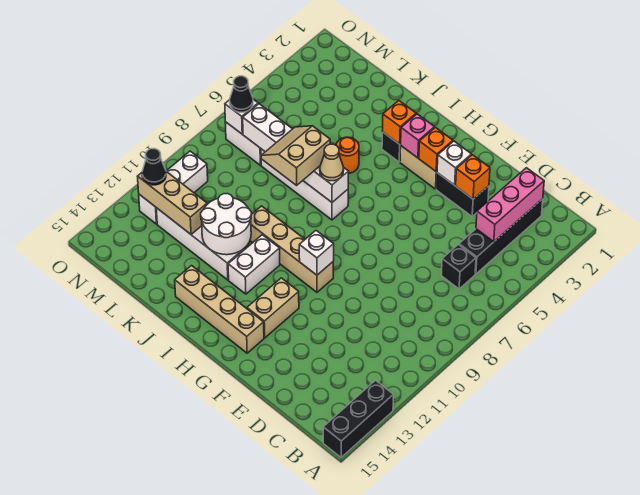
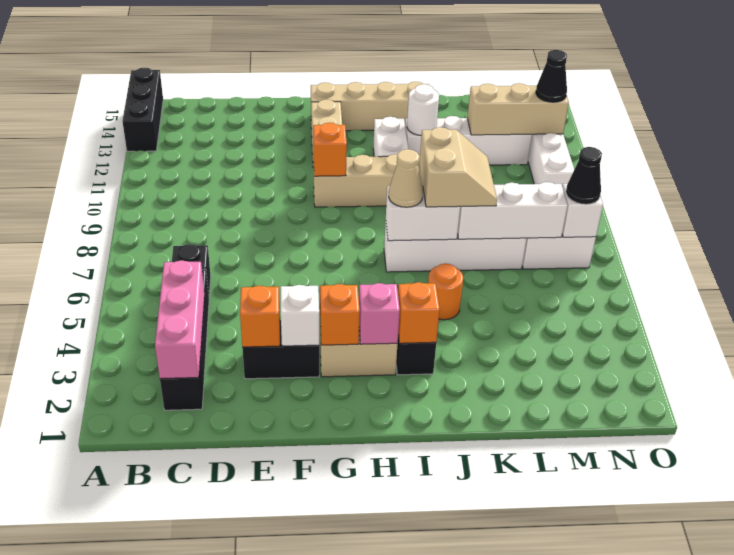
white brick G10 level 2 -> orange brick G10 level 2
white round brick J11:K12 level 2 -> white round brick J12 level 2

